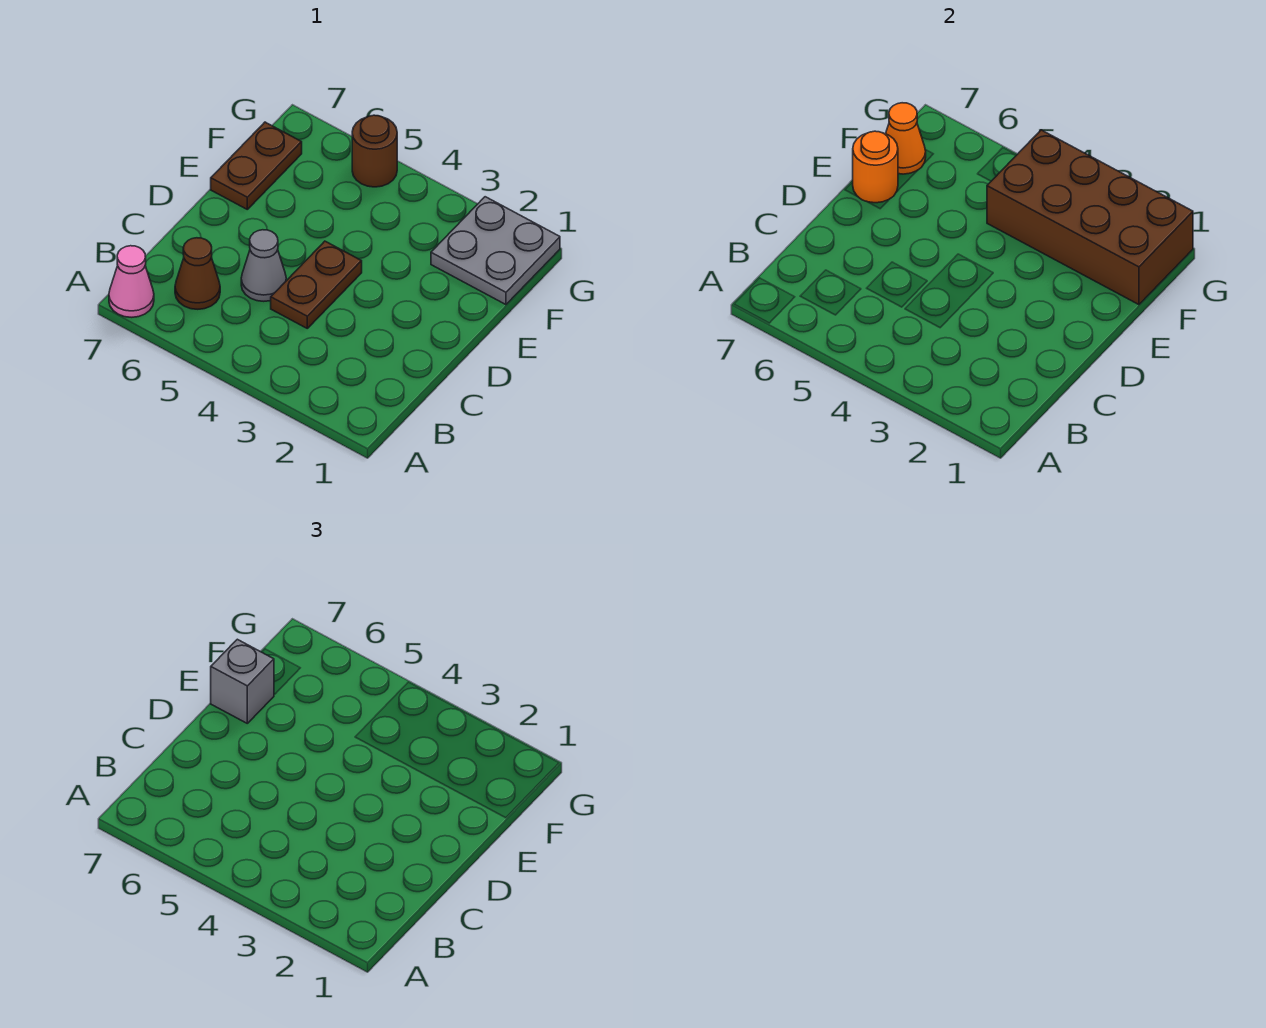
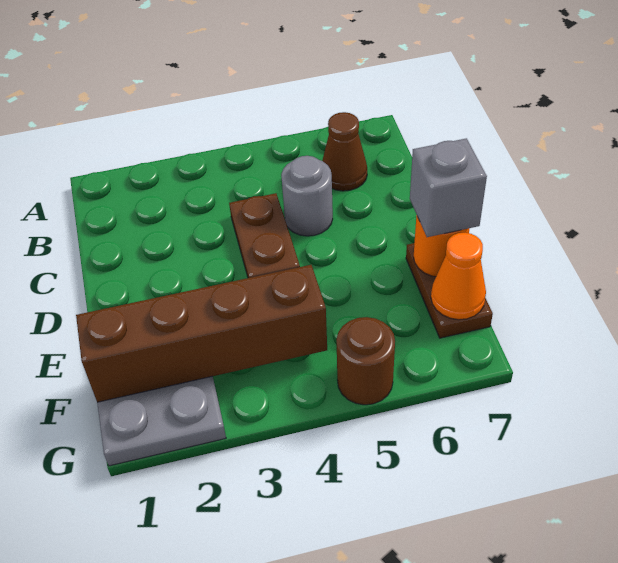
pink cone A7 level 1 -> none
grey cone C5 level 1 -> grey round brick C5 level 1
brown brick F1:G4 level 2 -> brown brick F1:F4 level 2

